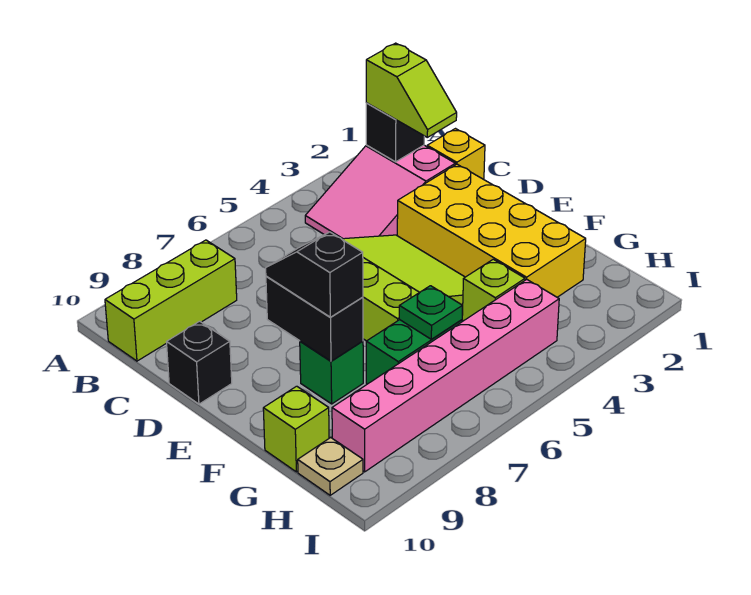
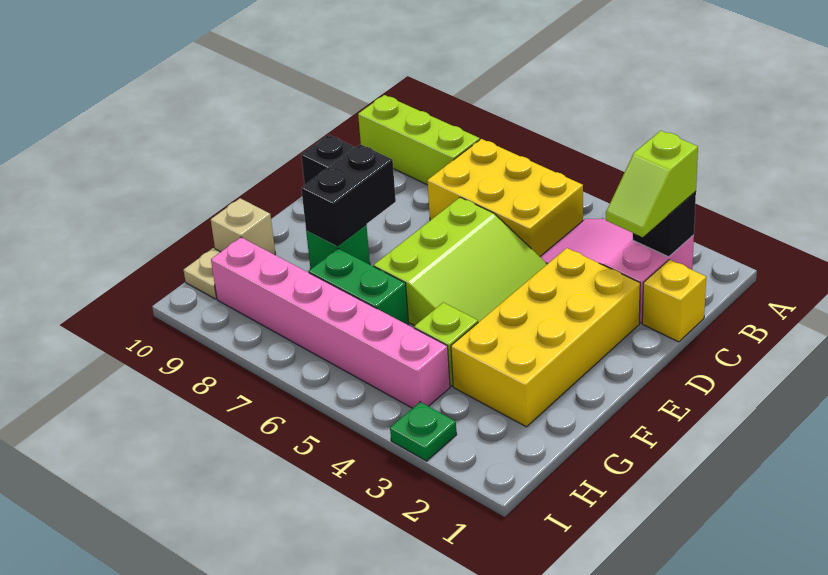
none -> yellow brick B5:C7 level 1
black slope E8:F8 level 3 top F -> none
green plate G6 level 2 -> green plate I3 level 1
lime brick G10 level 1 -> tan brick G10 level 1

